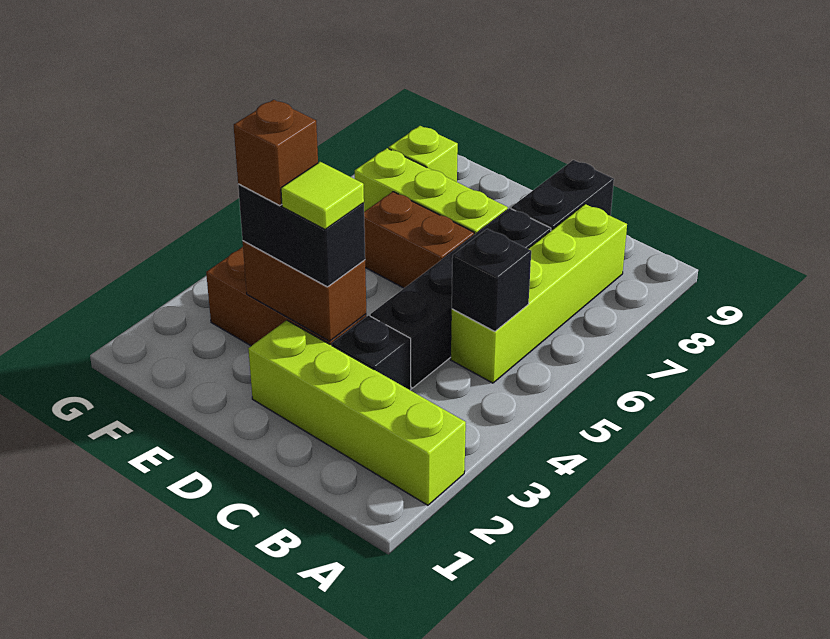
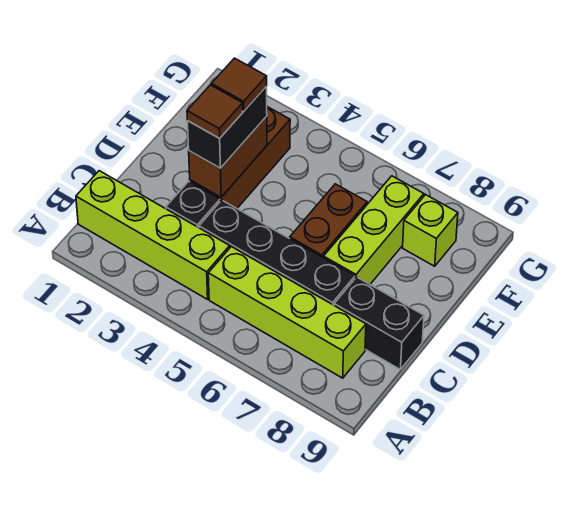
lime brick A2:D2 level 1 -> lime brick B1:B4 level 1
black brick B5 level 2 -> none
lime tile D3 level 4 -> brown tile D3 level 4
brown brick E3 level 4 -> brown tile E3 level 4

